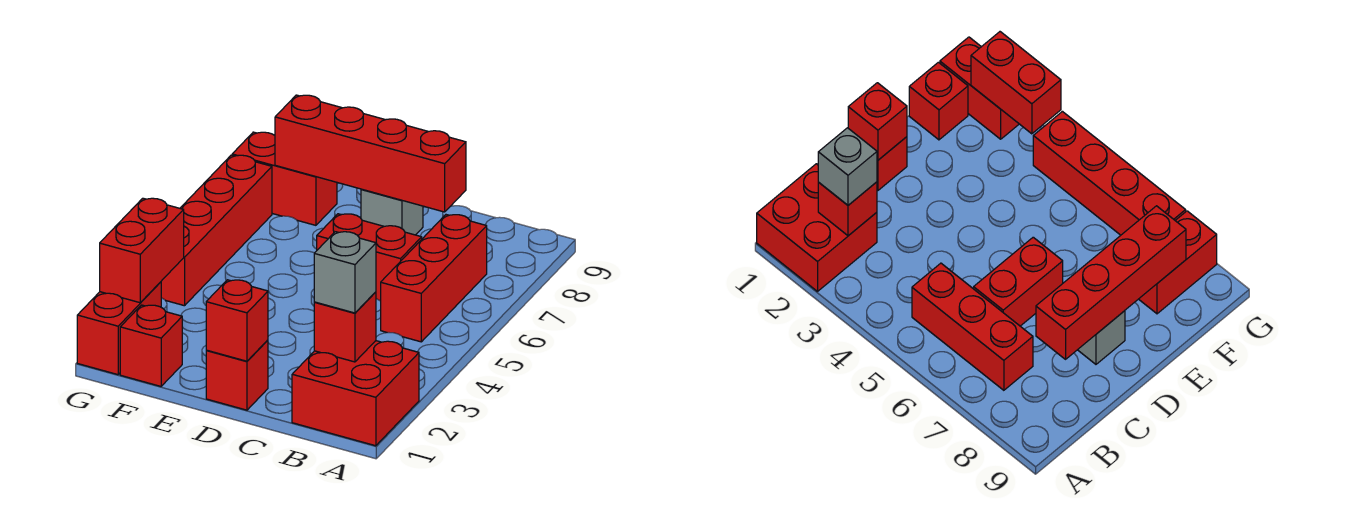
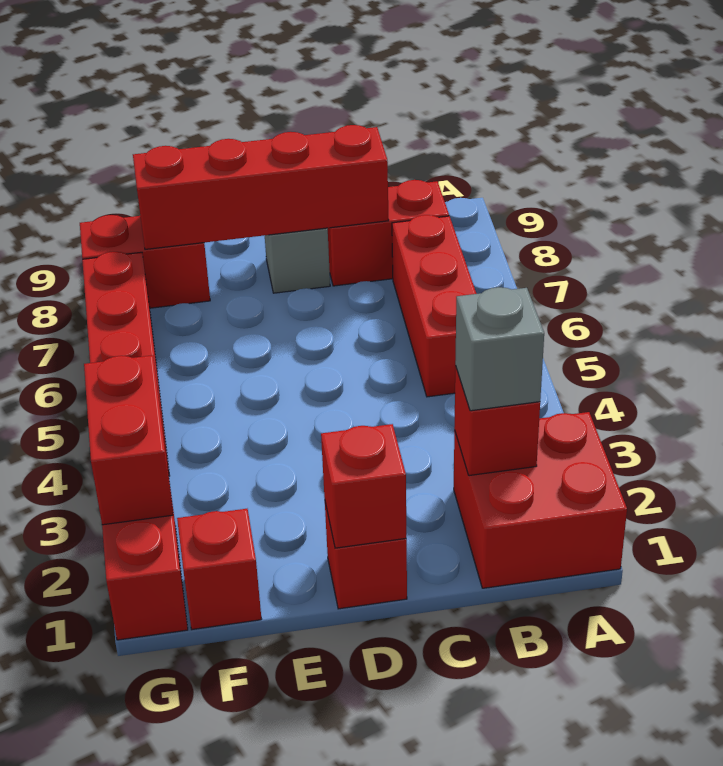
red brick C6:D6 level 1 -> red brick B8:C8 level 1

